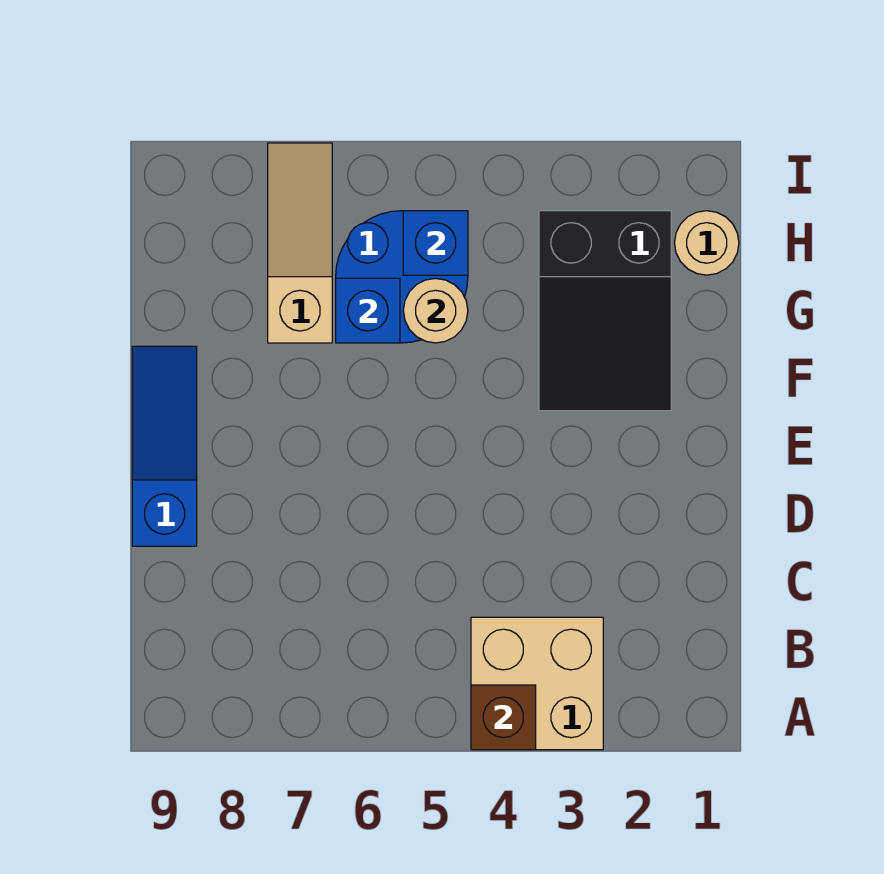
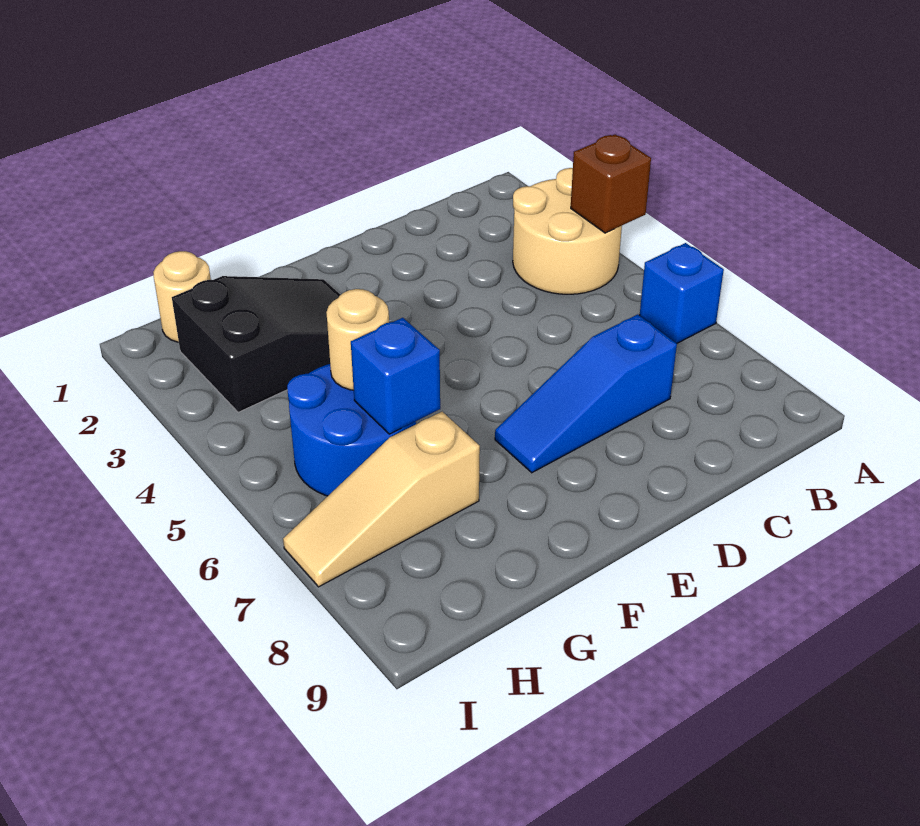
tan brick A3:B4 level 1 -> tan round brick A3:B4 level 1
blue slope D9:F9 level 1 top D -> blue slope C7:E7 level 1 top C
blue brick H5 level 2 -> blue brick A6 level 1

